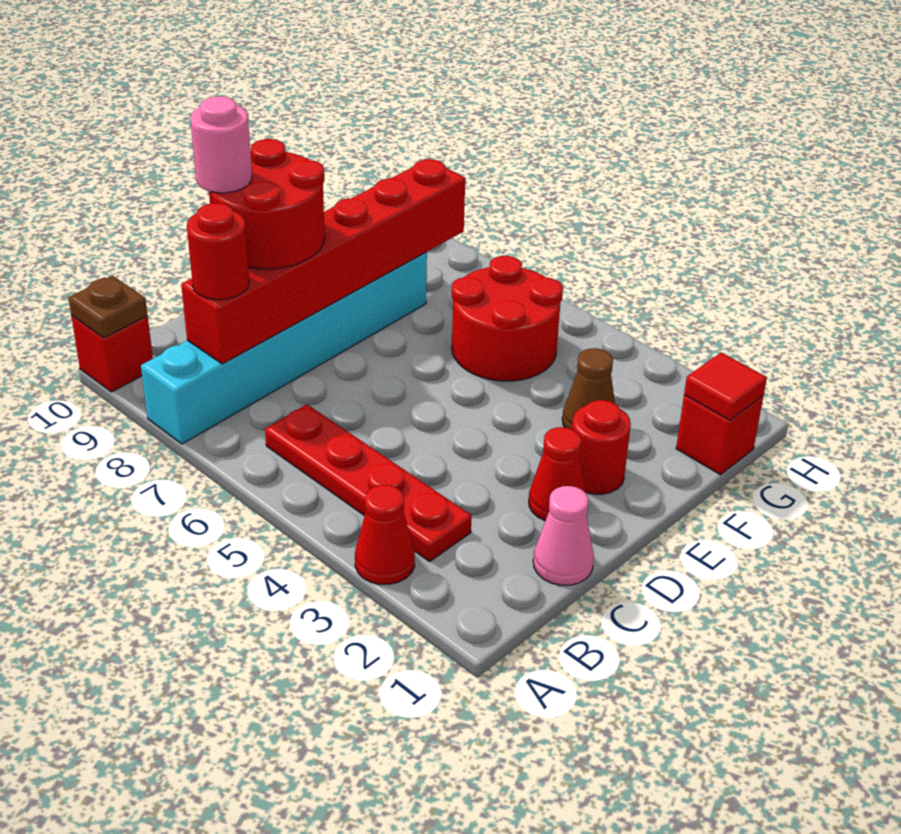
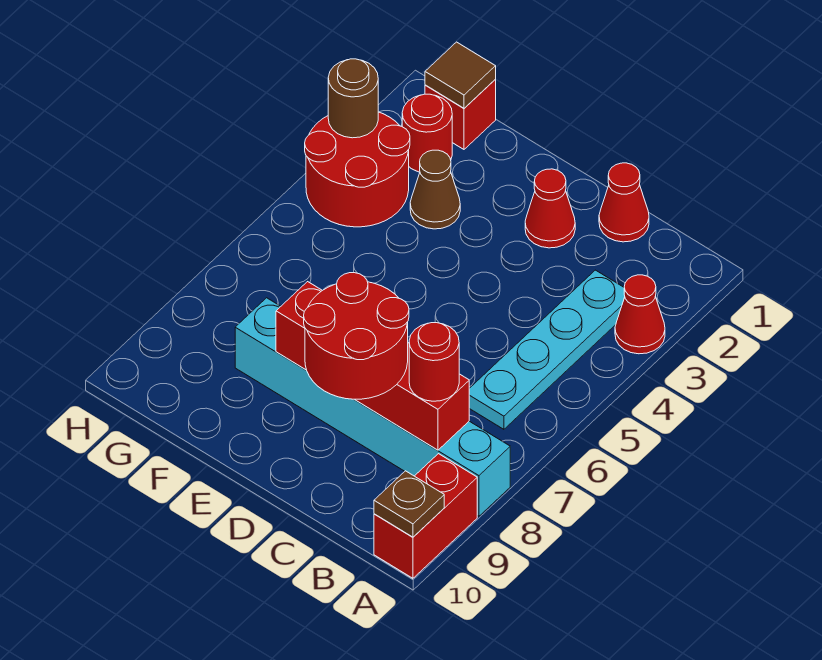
red brick A10 level 1 -> red brick A9:A10 level 1
red plate B3:B6 level 1 -> cyan plate B3:B6 level 1
red brick B8:G8 level 2 -> red brick B8:E8 level 2
pink cone C1 level 1 -> red cone C1 level 1
pink round brick C9 level 4 -> none
red round brick E2 level 1 -> red round brick G2 level 1
red round brick F5:G6 level 1 -> red round brick G3:H4 level 1
red tile G1 level 2 -> brown tile G1 level 2
none -> brown round brick H3 level 2

